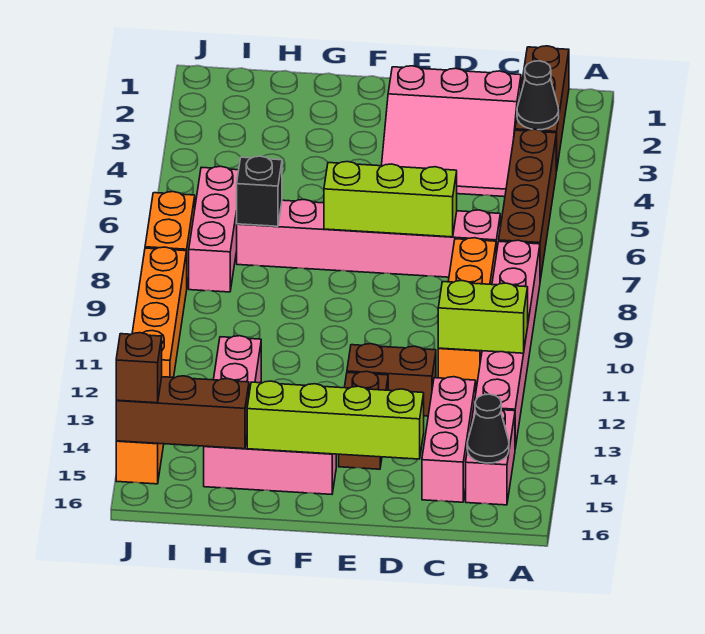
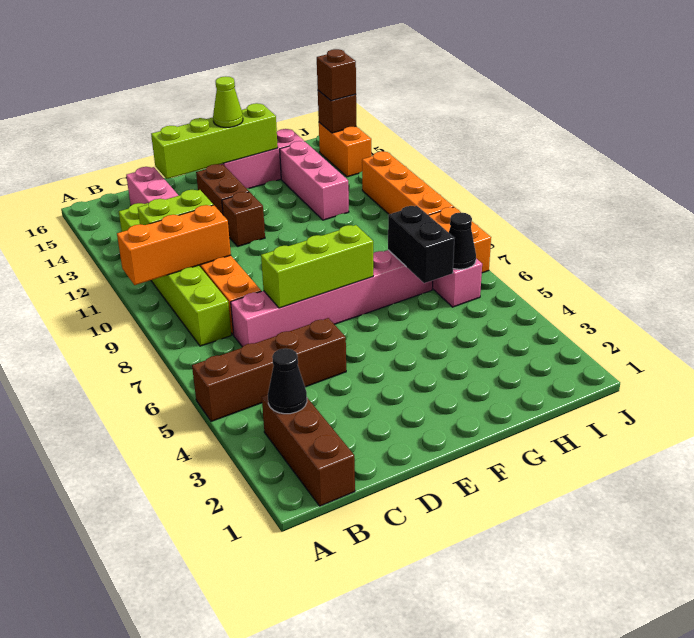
none -> orange brick A10:C10 level 2
brown brick B4:B7 level 1 -> brown brick A5:D5 level 1
pink brick B8:B13 level 1 -> lime brick B8:B13 level 1
pink brick B14:B15 level 1 -> none
black cone B15 level 2 -> black cone I6 level 2
pink slope C2:E4 level 1 top 2 -> none
brown brick D12:E12 level 1 -> brown brick E12 level 1
none -> lime cone F15 level 3
black brick H7 level 2 -> black brick H6:H7 level 2
brown brick H15:J15 level 2 -> brown brick J15 level 2

